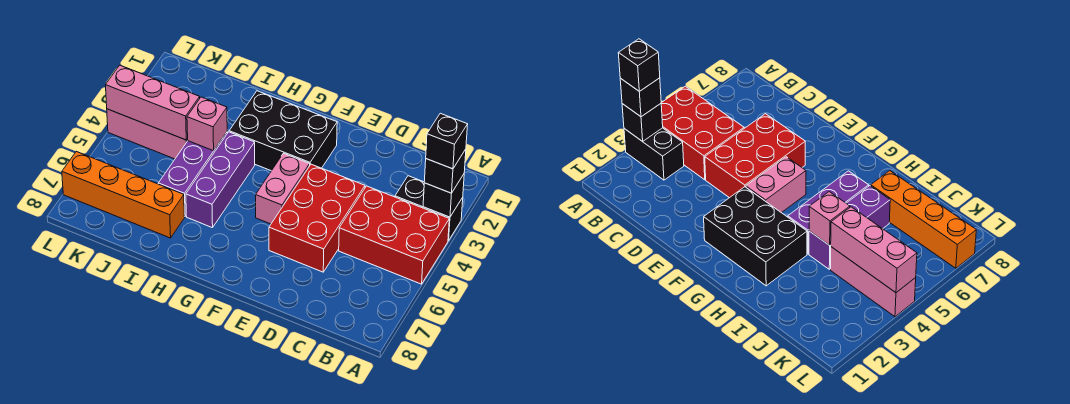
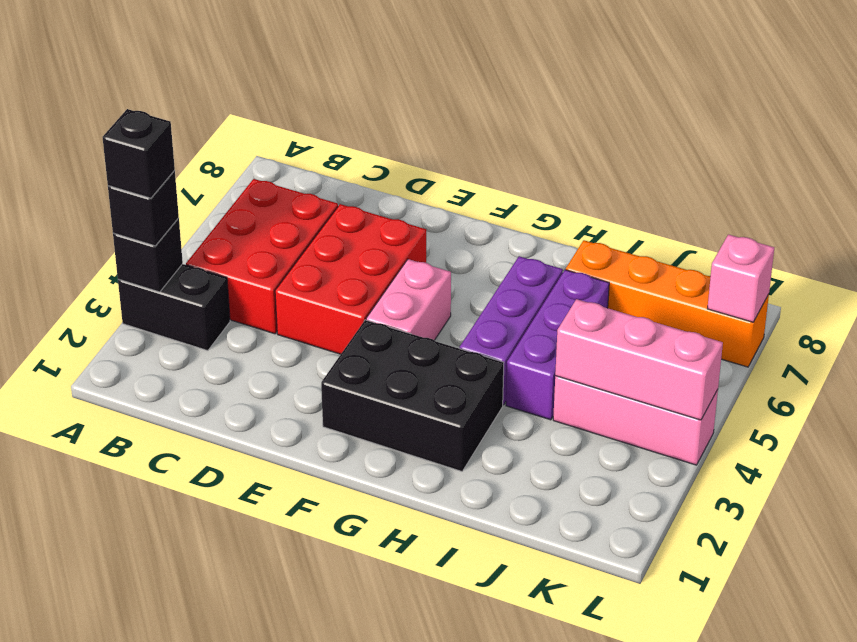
red brick A4:C5 level 1 -> red brick B4:C6 level 1
pink brick I4 level 2 -> pink brick L7 level 2

